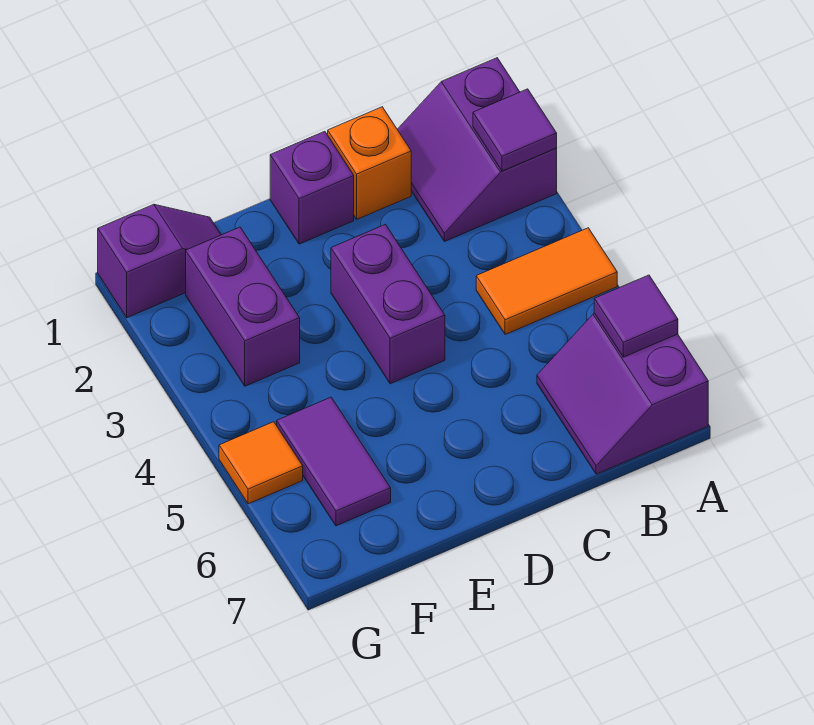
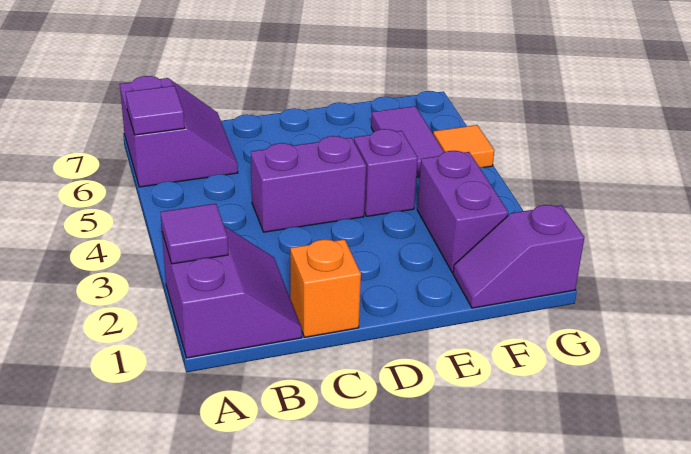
orange tile A4:B4 level 1 -> none
purple brick D1 level 1 -> purple brick E4 level 1
purple brick D3:D4 level 1 -> purple brick C4:D4 level 1

